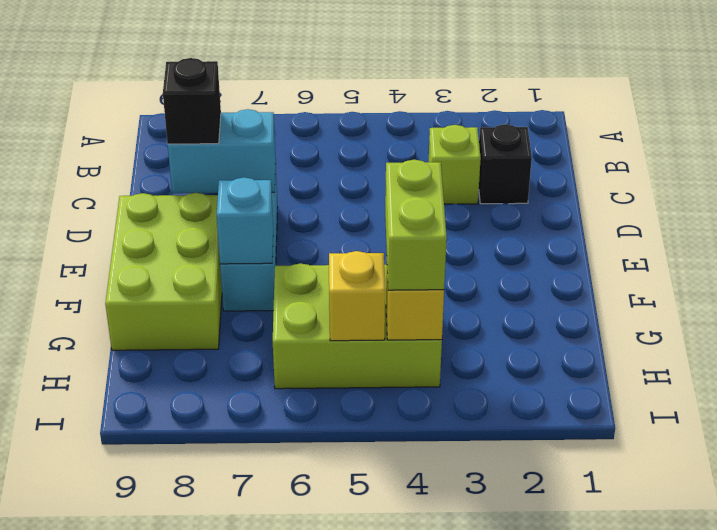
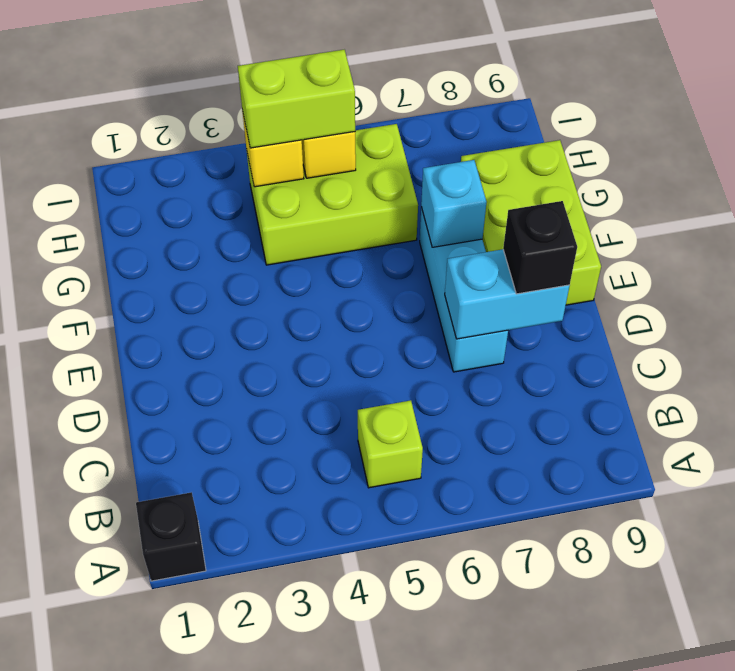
black brick C2 level 1 -> black brick A1 level 1
lime brick C3 level 1 -> lime brick B5 level 1
lime brick G4:H4 level 3 -> lime brick H4:H5 level 3

